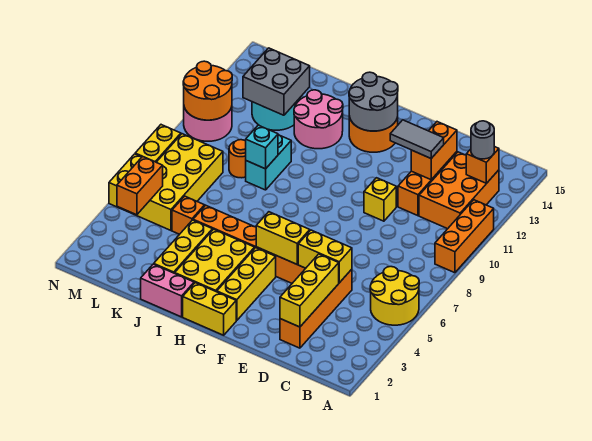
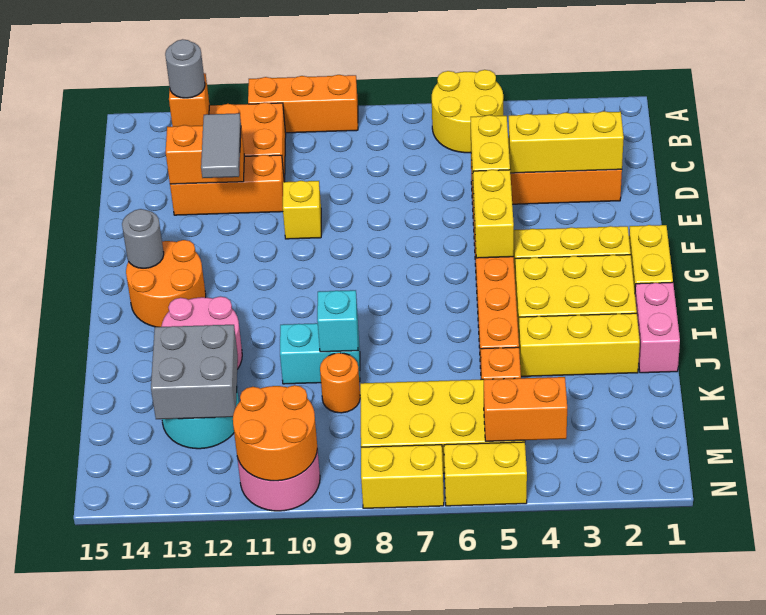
grey round brick G13:H14 level 2 -> grey round brick G14 level 2

